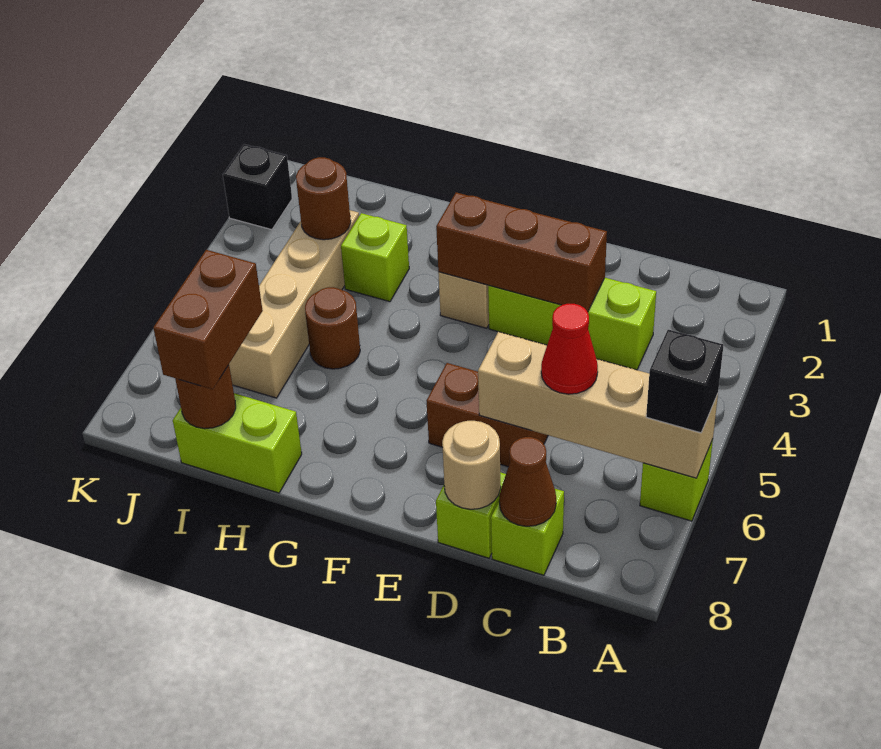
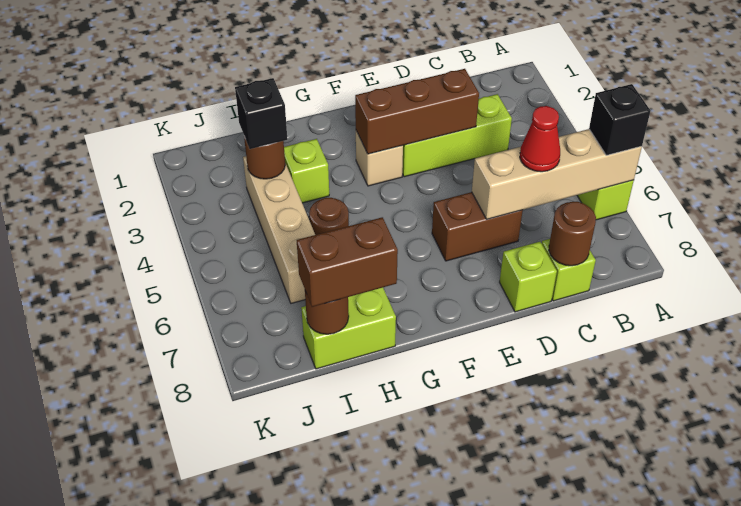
brown cone C8 level 2 -> brown round brick C8 level 2
tan round brick D8 level 2 -> none
brown brick I7:I8 level 3 -> brown brick H8:I8 level 3
black brick K2 level 1 -> black brick I3 level 3

